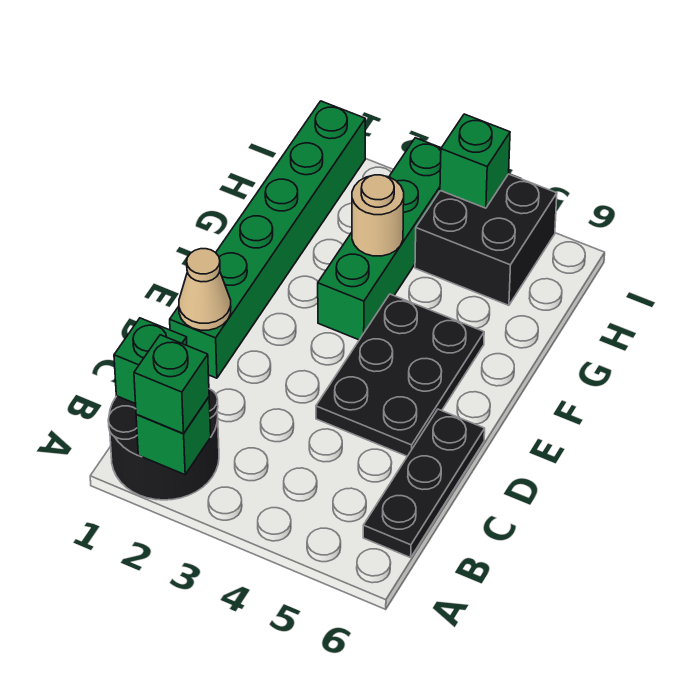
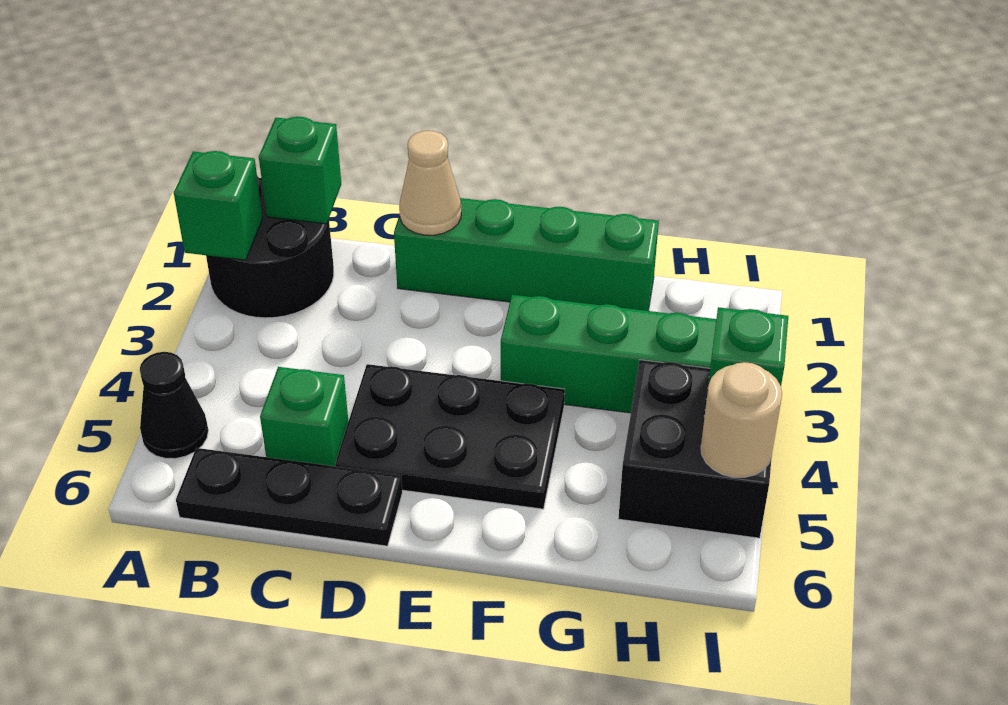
green brick A2 level 3 -> green brick C5 level 1
none -> black cone A5 level 1
green brick D1:I1 level 1 -> green brick D1:G1 level 1
tan round brick G3 level 2 -> tan round brick I5 level 2

